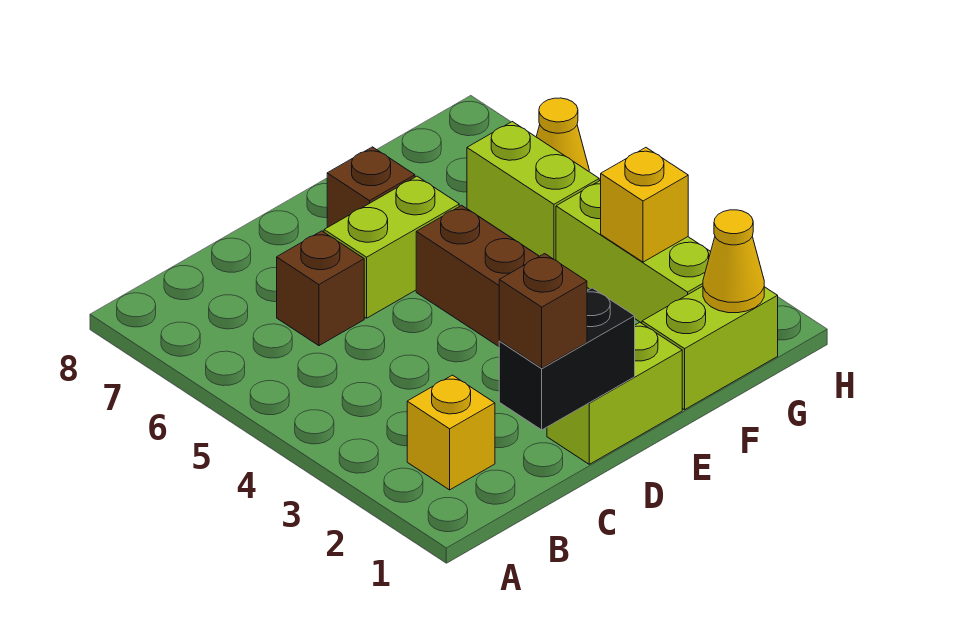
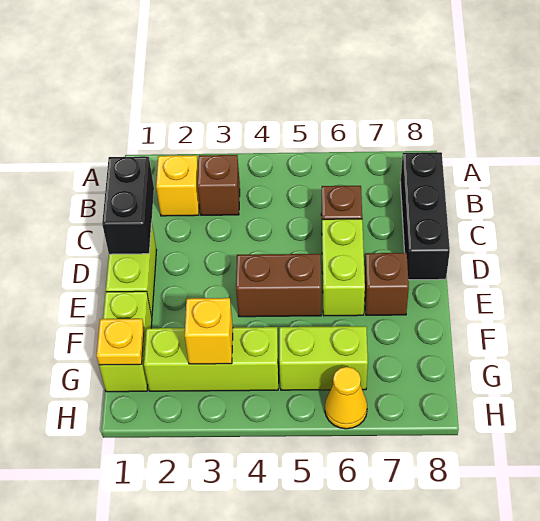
none -> black brick B8:D8 level 1
brown brick C1 level 3 -> brown brick B3 level 1
yellow cone G1 level 2 -> yellow plate G1 level 2

